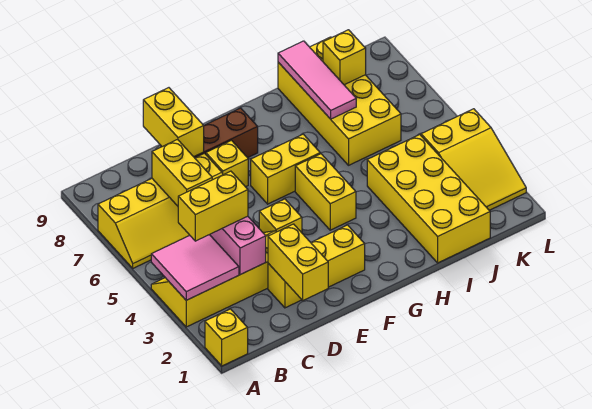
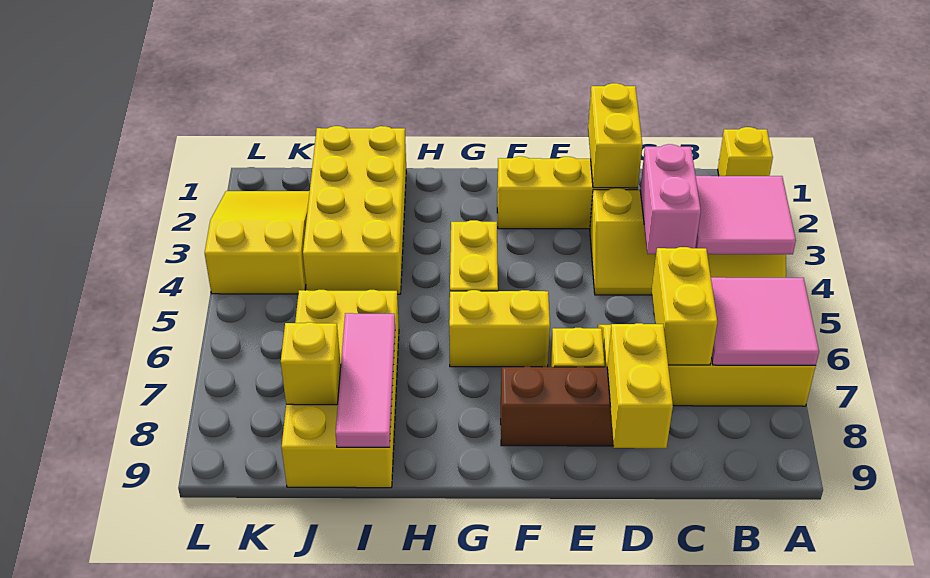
none -> pink tile A6:B7 level 2
yellow brick B4:C4 level 3 -> none
yellow brick E4 level 1 -> none

